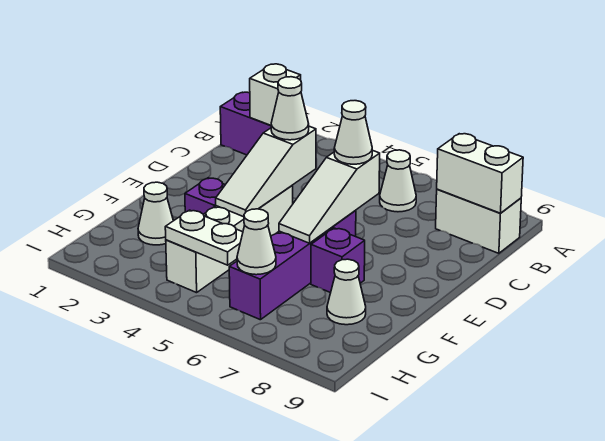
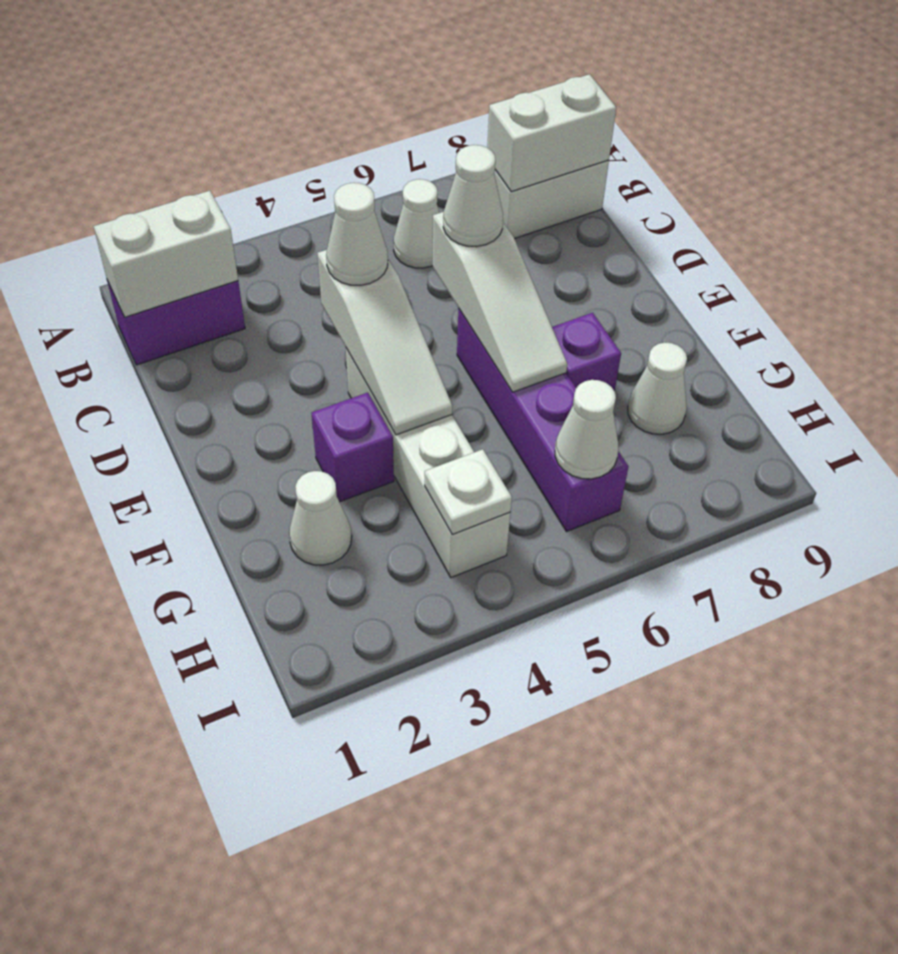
white brick B2 level 2 -> white brick B1:B2 level 2
white plate H4:H5 level 2 -> white plate H4 level 2

